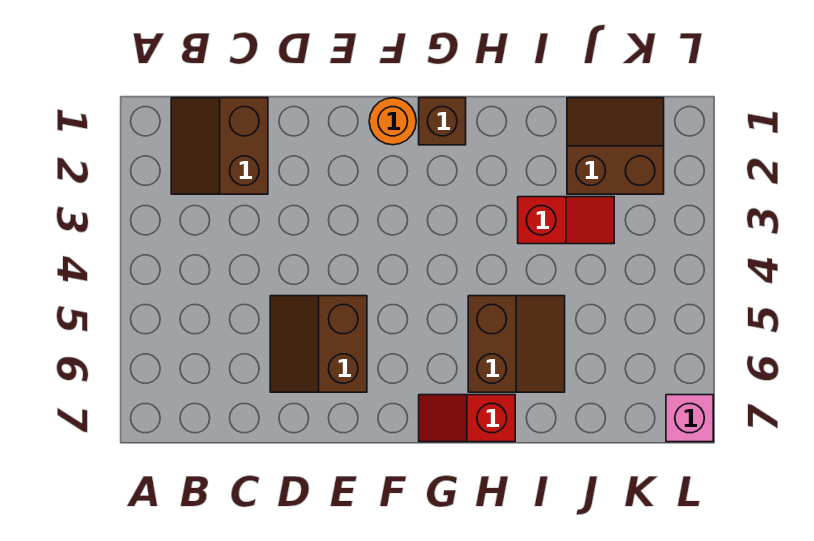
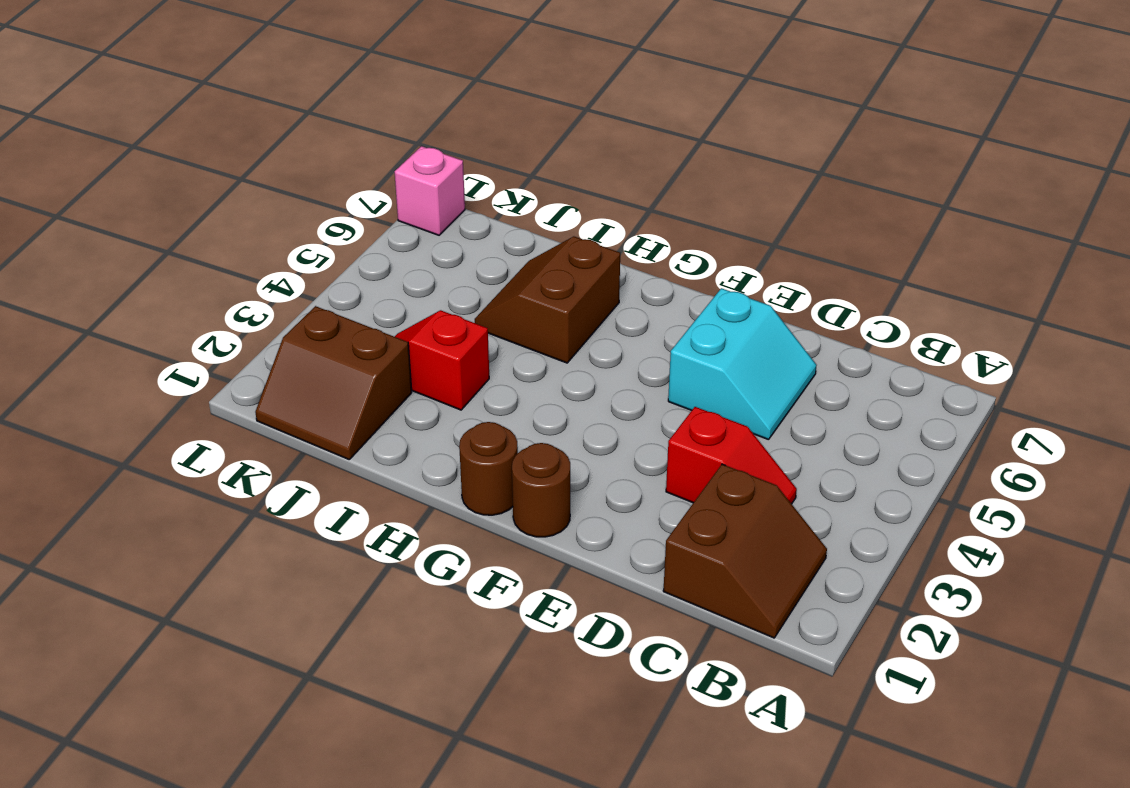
brown slope D5:E6 level 1 top E -> cyan slope D5:E6 level 1 top E
orange round brick F1 level 1 -> brown round brick F1 level 1
brown brick G1 level 1 -> brown round brick G1 level 1
red slope G7:H7 level 1 top H -> red slope C3:D3 level 1 top D

